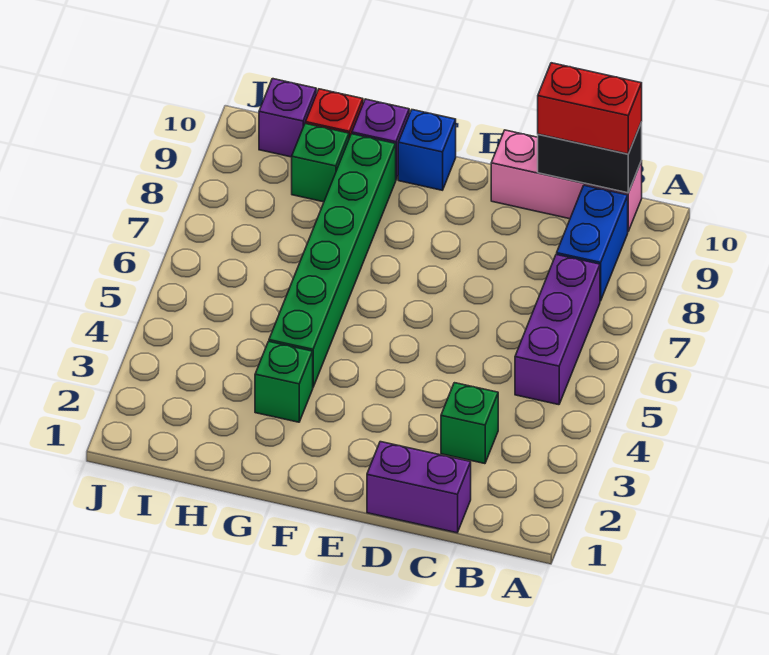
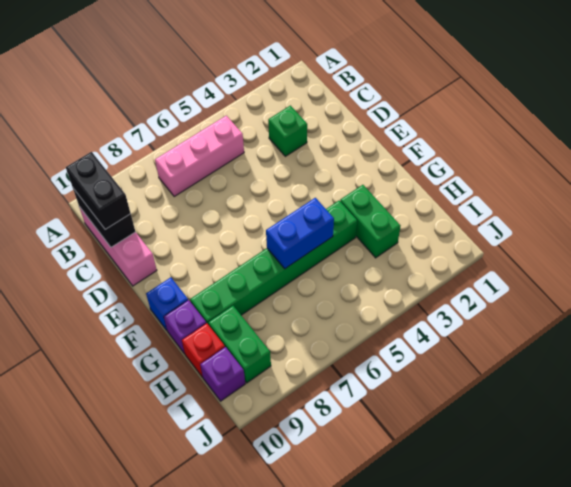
purple brick B5:B7 level 1 -> pink brick B5:B7 level 1
blue brick B8:B9 level 1 -> blue brick G5:G6 level 2
red brick B10:C10 level 3 -> black brick B10:C10 level 3
purple brick C1:D1 level 1 -> none
green brick G3 level 1 -> green brick G3:H3 level 1
green brick H9 level 1 -> green brick H9:I9 level 1

